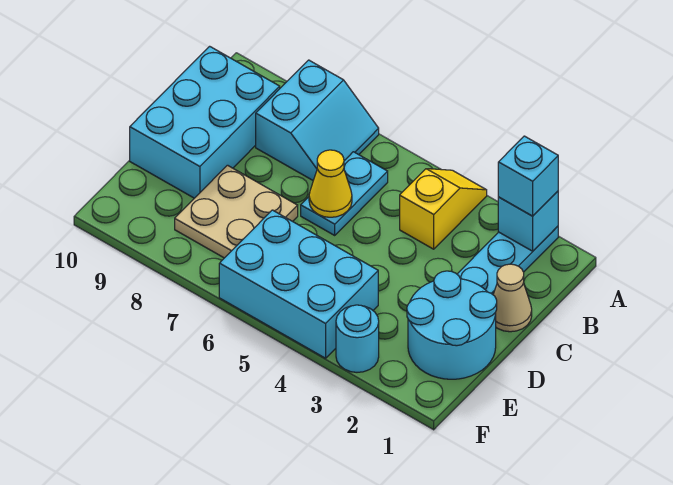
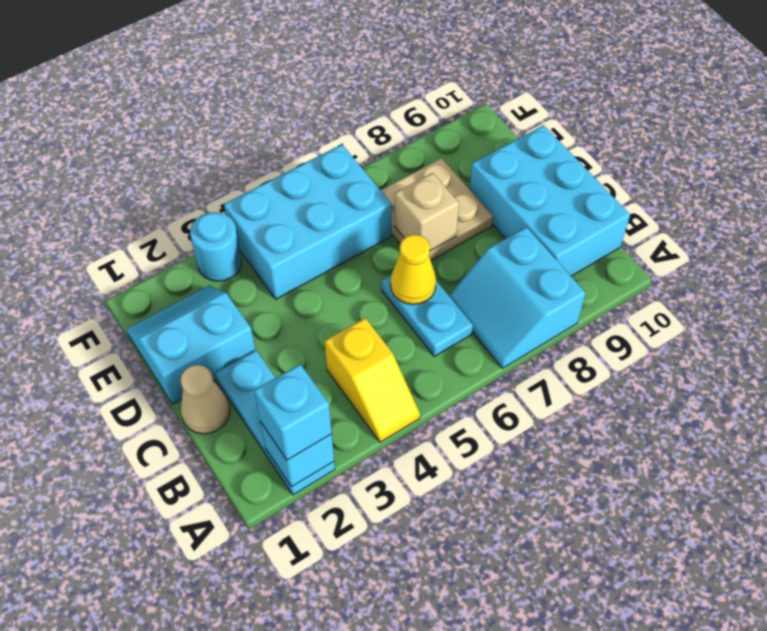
cyan round brick D1:E2 level 1 -> cyan slope D1:E2 level 1 top D
none -> tan brick D7 level 2

